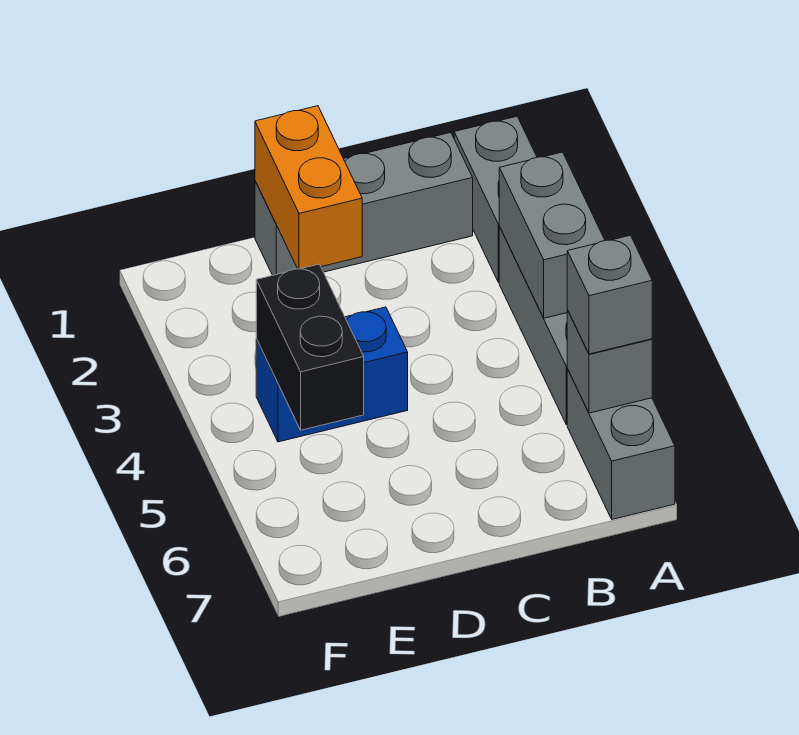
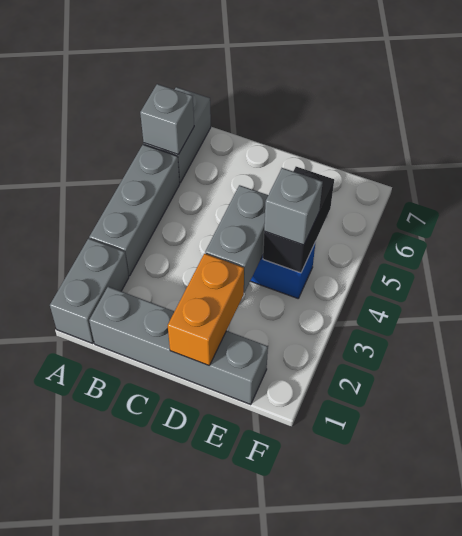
grey brick A3:A4 level 2 -> grey brick D3:D4 level 2
grey brick A6 level 3 -> grey brick E4 level 3
grey brick B1:D1 level 1 -> grey brick B1:E1 level 1

